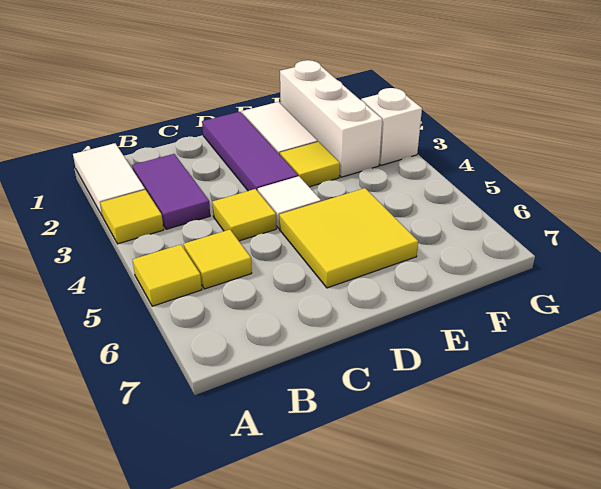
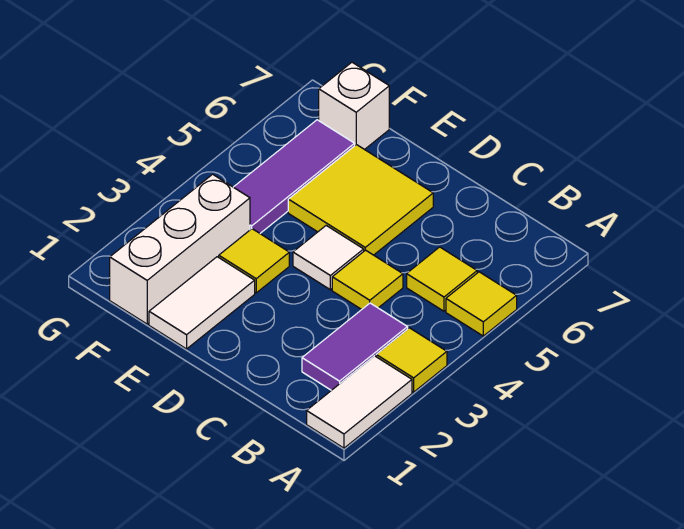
purple tile D1:D3 level 1 -> purple tile F4:F6 level 1
white brick G3 level 1 -> white brick F7 level 1

